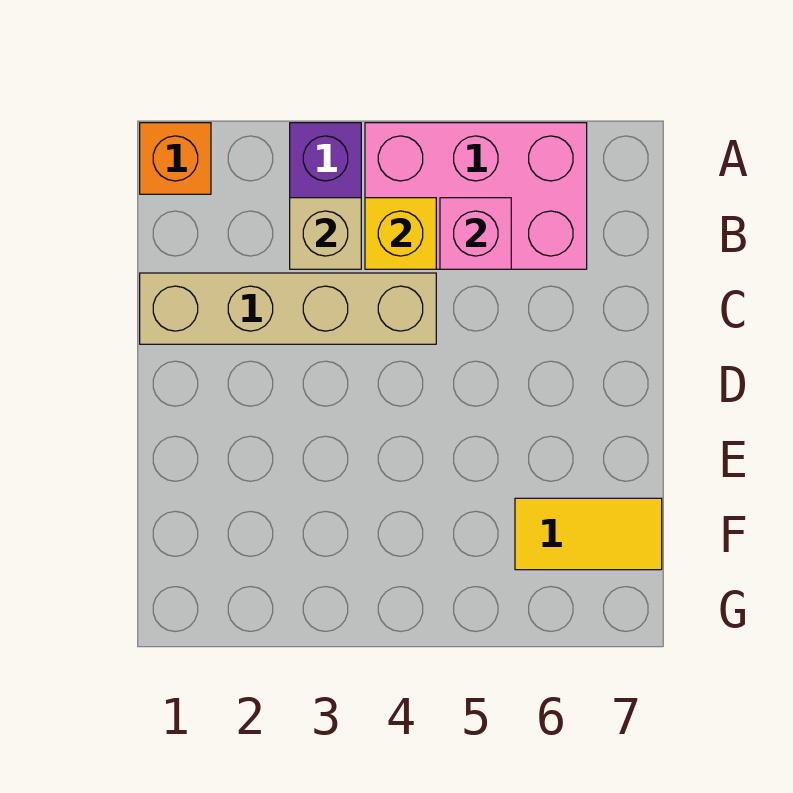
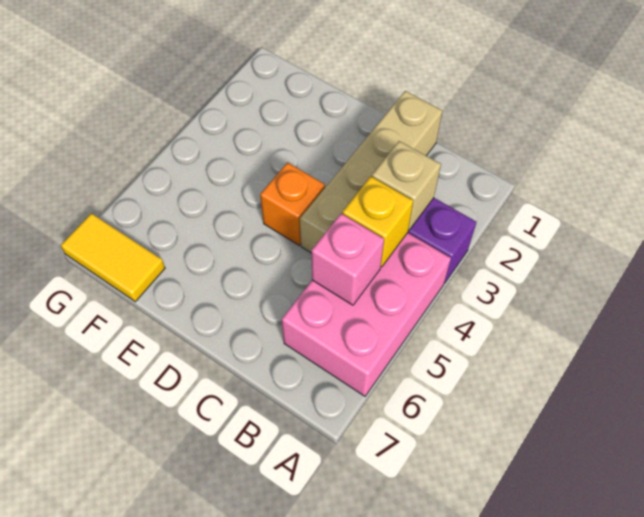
orange brick A1 level 1 -> orange brick D4 level 1
yellow tile F6:F7 level 1 -> yellow tile F7:G7 level 1

